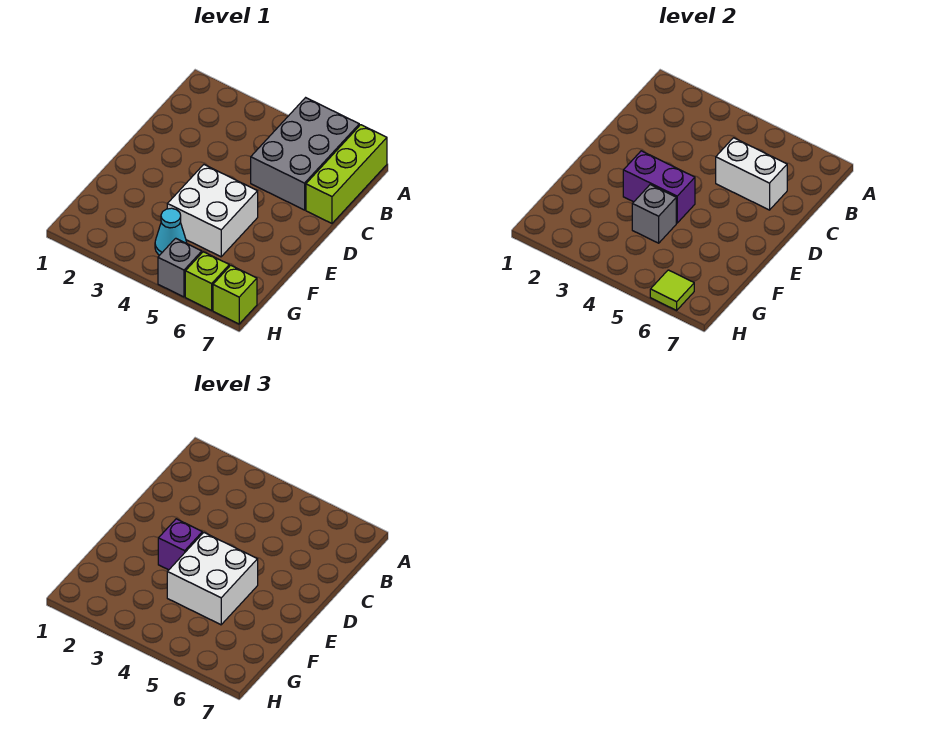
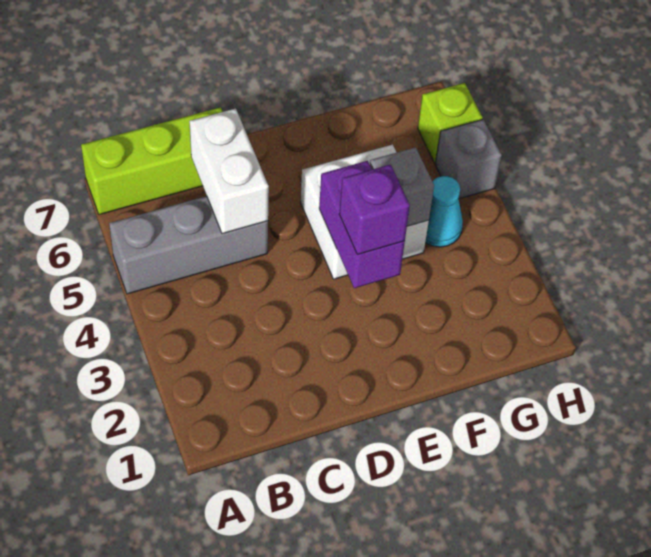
grey brick A5:C6 level 1 -> grey brick A5:C5 level 1
white brick E4:F5 level 3 -> none
lime tile H6 level 2 -> none
lime brick H7 level 1 -> none

